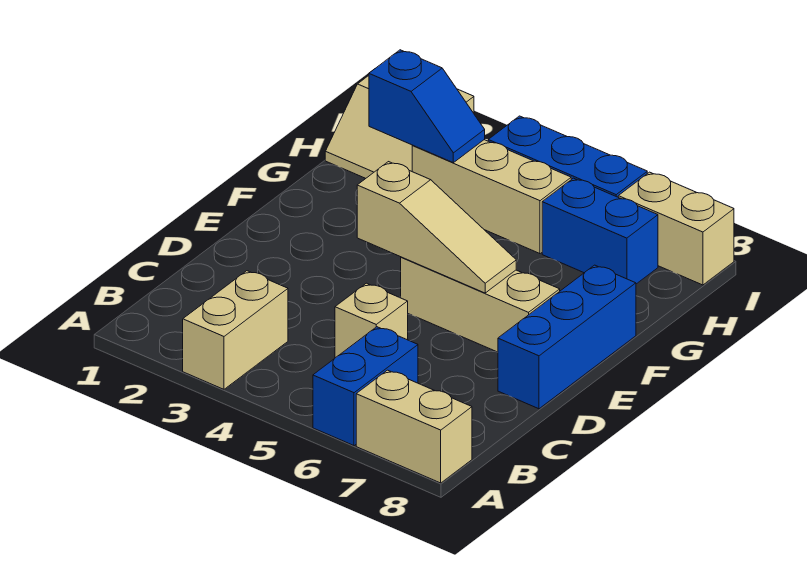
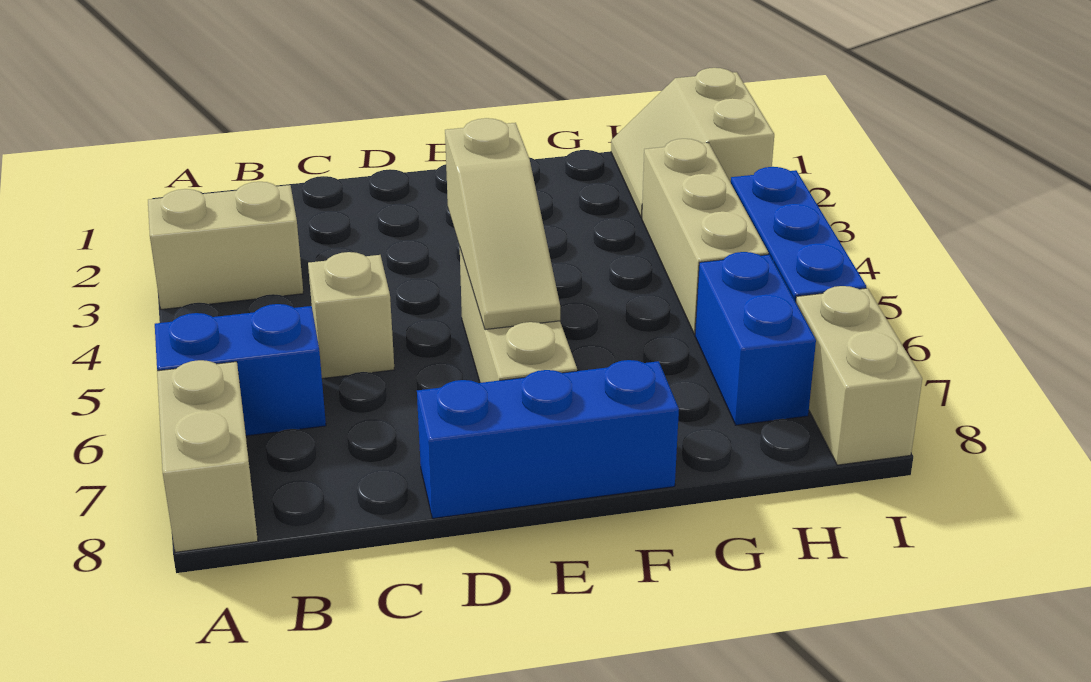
blue slope H2:H3 level 2 top 2 -> none

